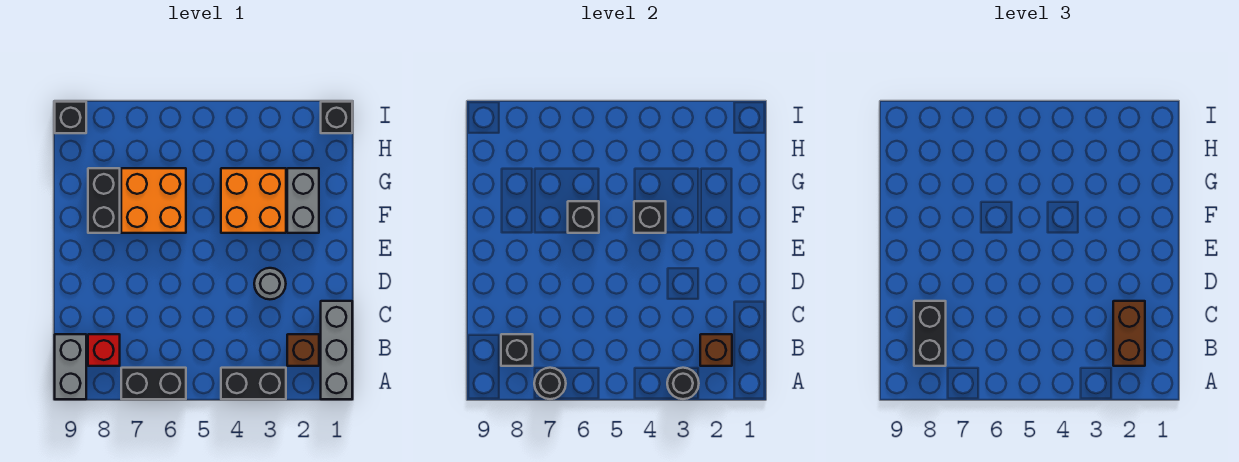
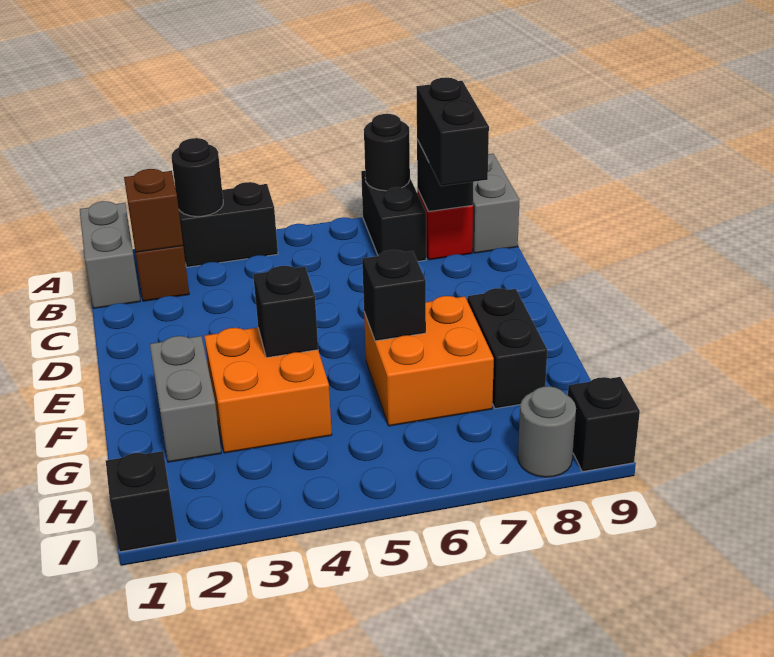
grey brick A1:C1 level 1 -> grey brick A1:B1 level 1
black brick A6:A7 level 1 -> black brick A7:B7 level 1
brown brick B2:C2 level 3 -> none
grey round brick D3 level 1 -> grey round brick I8 level 1

